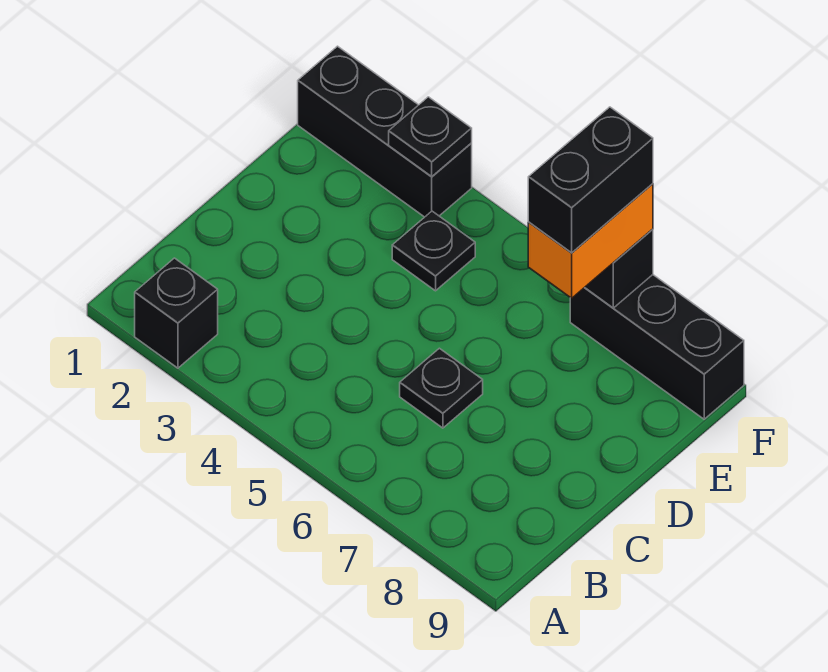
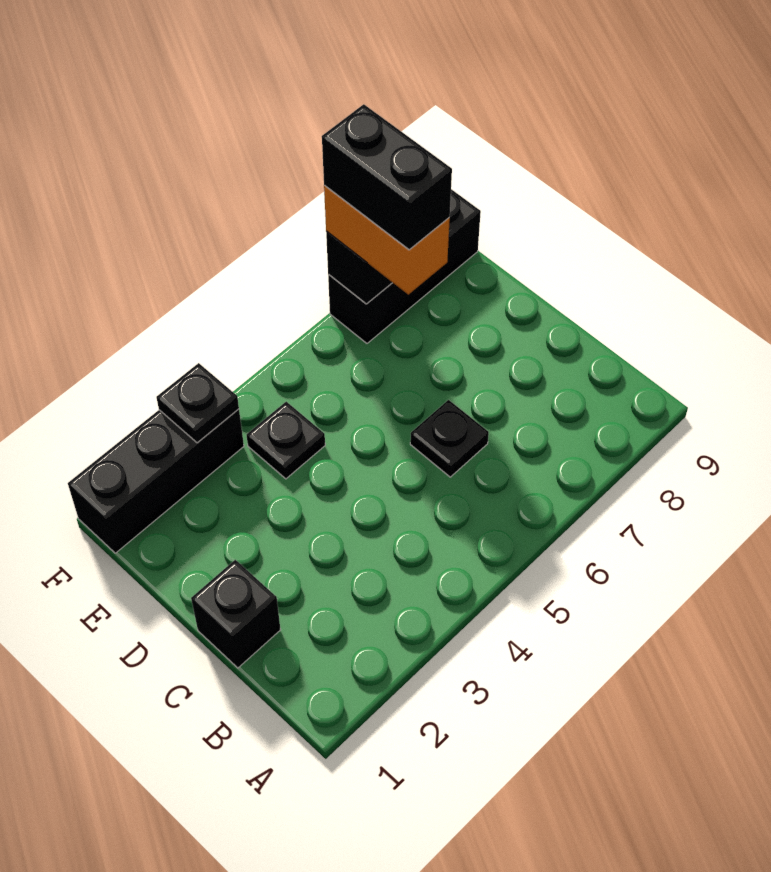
black brick A2 level 1 -> black brick C1 level 1

